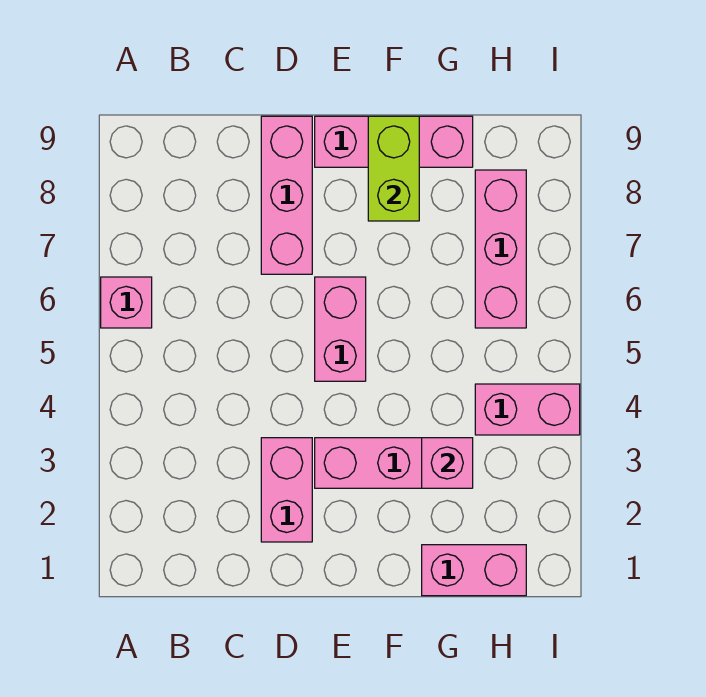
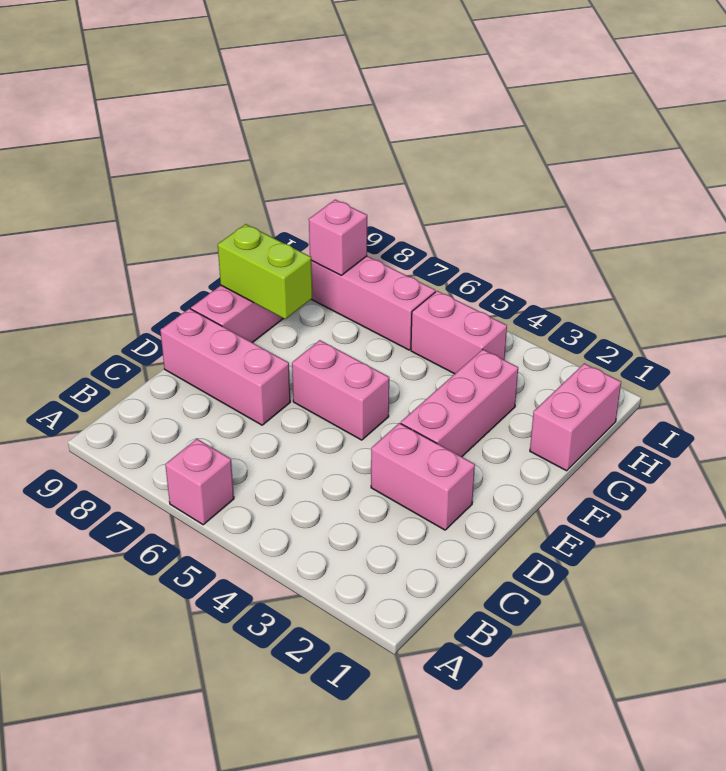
pink brick G3 level 2 -> pink brick H8 level 2
pink brick H4:I4 level 1 -> pink brick H4:H5 level 1

